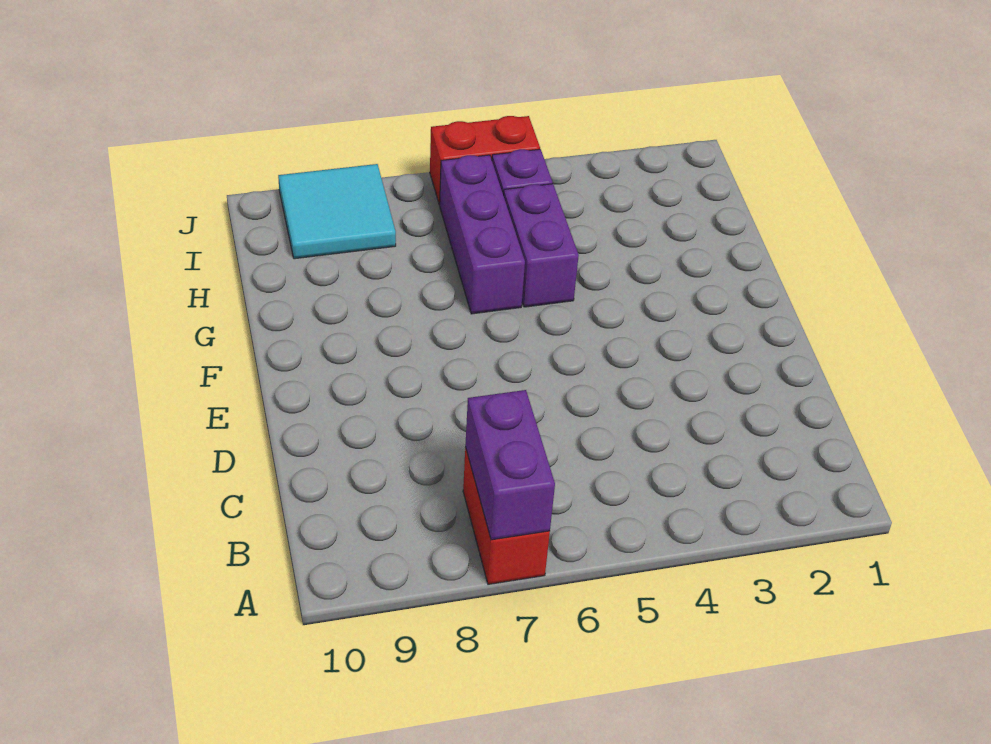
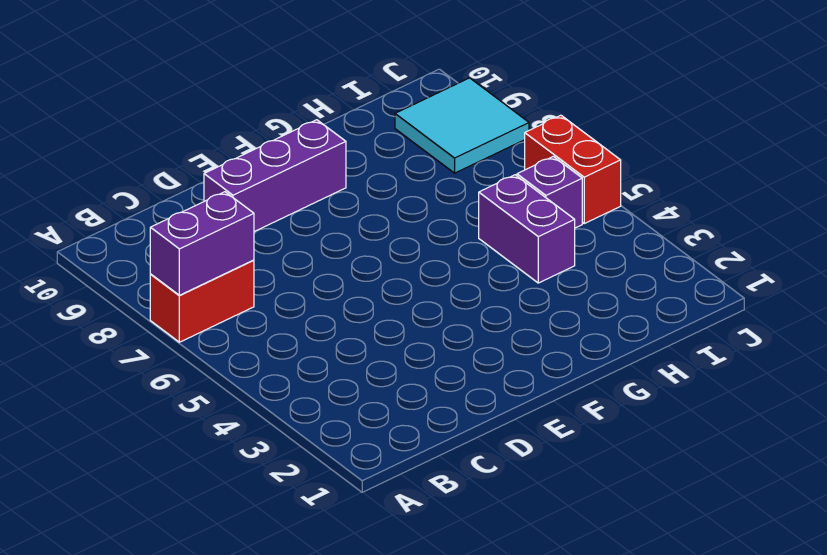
purple brick G5:H5 level 1 -> purple brick H4:H5 level 1
purple brick G6:I6 level 1 -> purple brick D9:F9 level 1

